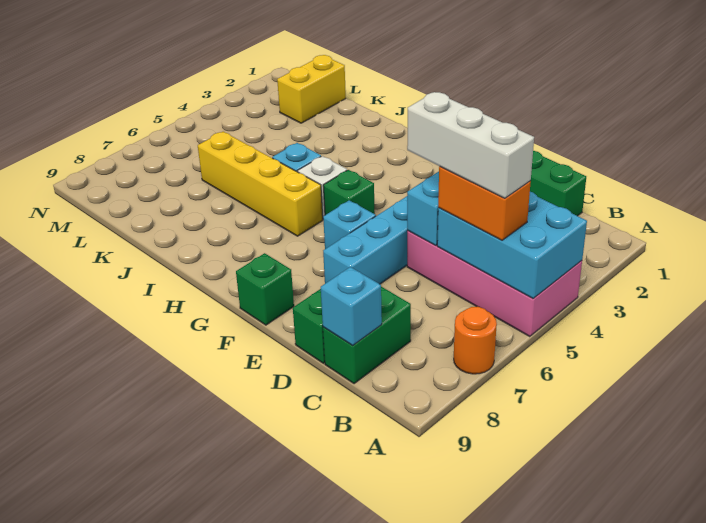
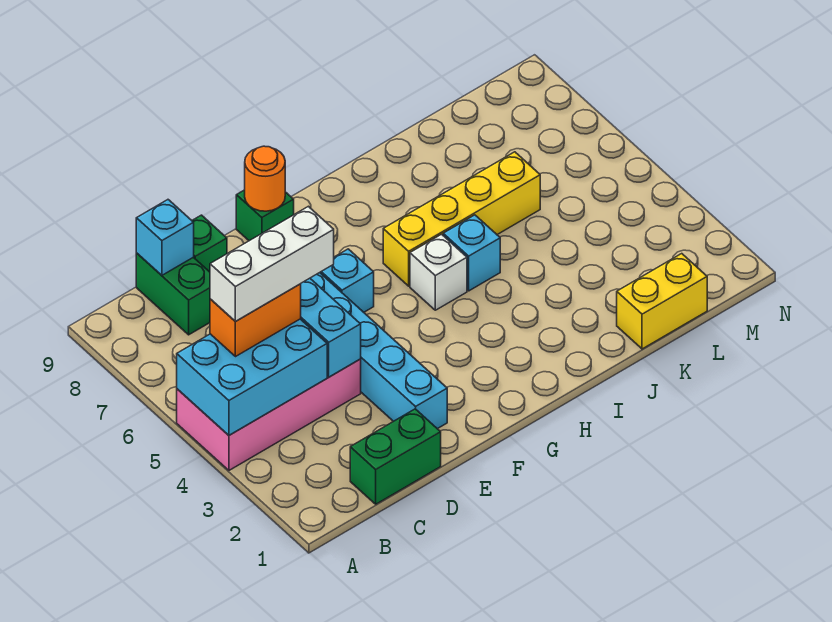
orange round brick A7 level 1 -> orange round brick F9 level 2
green brick G5 level 1 -> none
yellow brick L1:L2 level 1 -> yellow brick K1:L1 level 1

